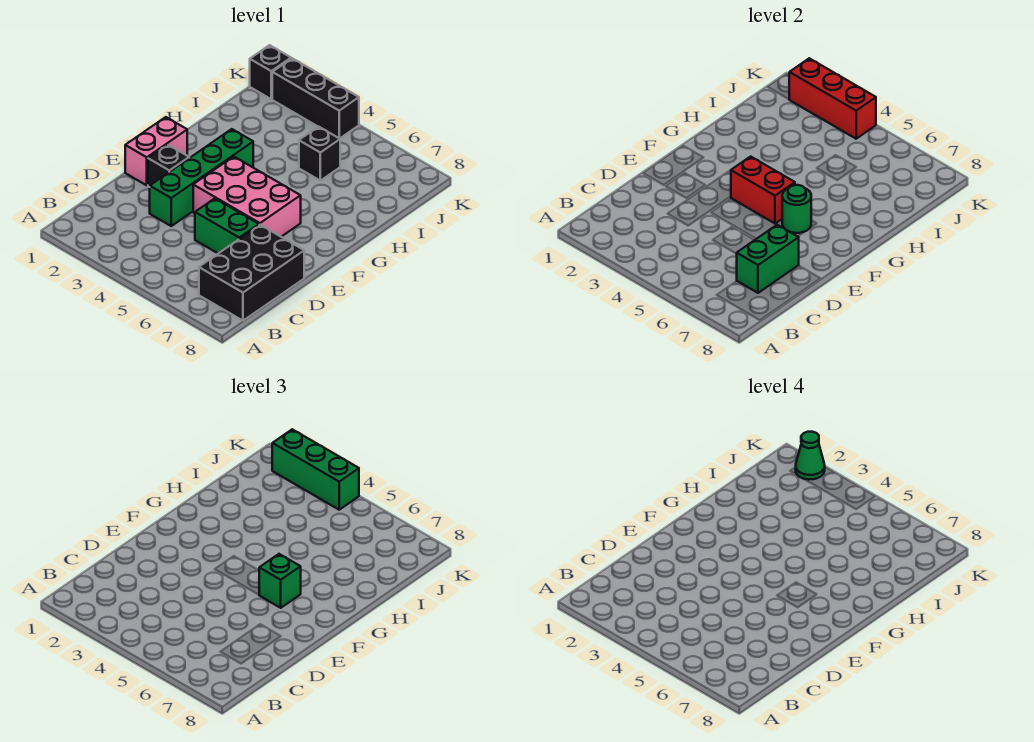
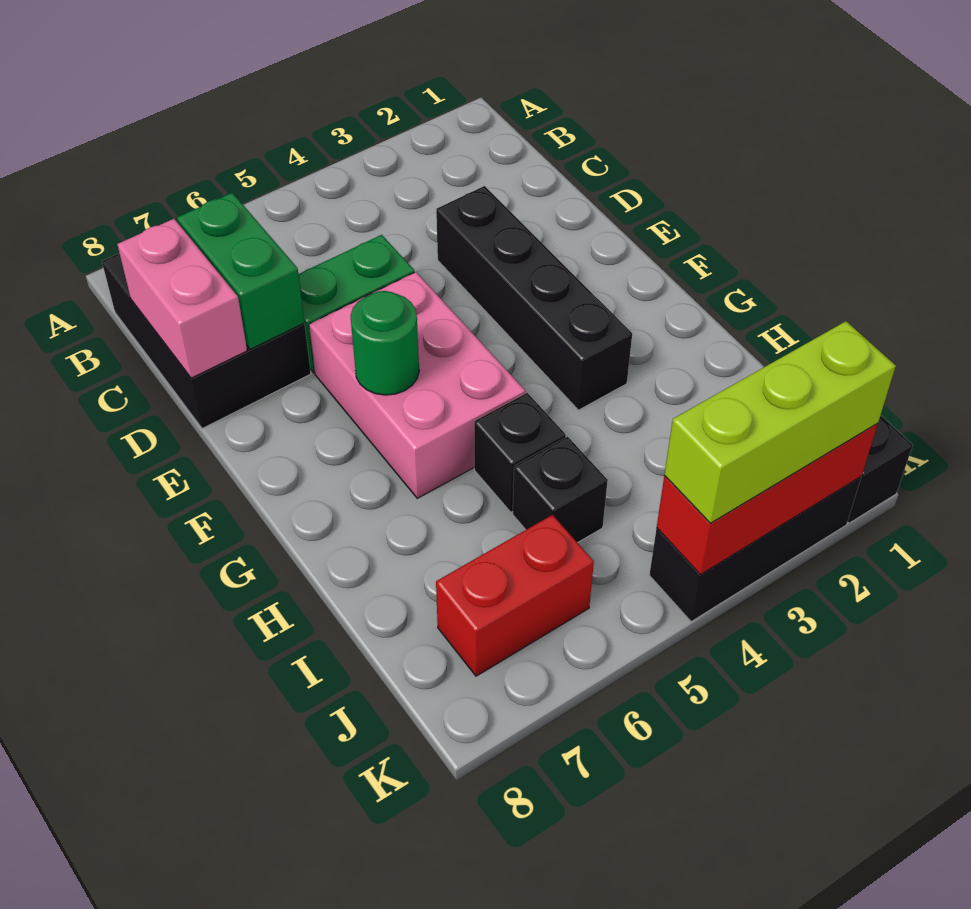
green brick D3:G3 level 1 -> black brick D3:G3 level 1
pink brick E1:F1 level 1 -> pink brick C8:D8 level 2
black brick E2 level 1 -> black brick H5 level 1
pink brick E4:F6 level 1 -> pink brick E5:G6 level 1
red brick F4:F5 level 2 -> red brick J6:J7 level 1
green brick F6 level 3 -> none
green brick K2:K4 level 3 -> lime brick K2:K4 level 3
green cone K2 level 4 -> none

